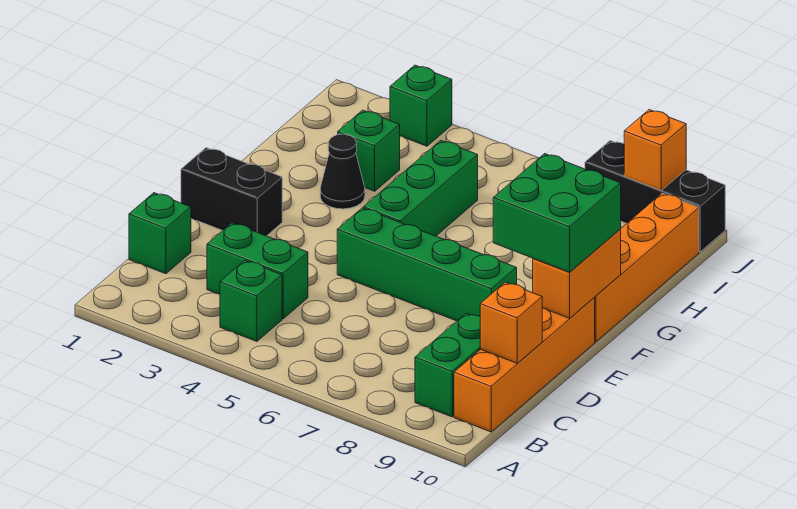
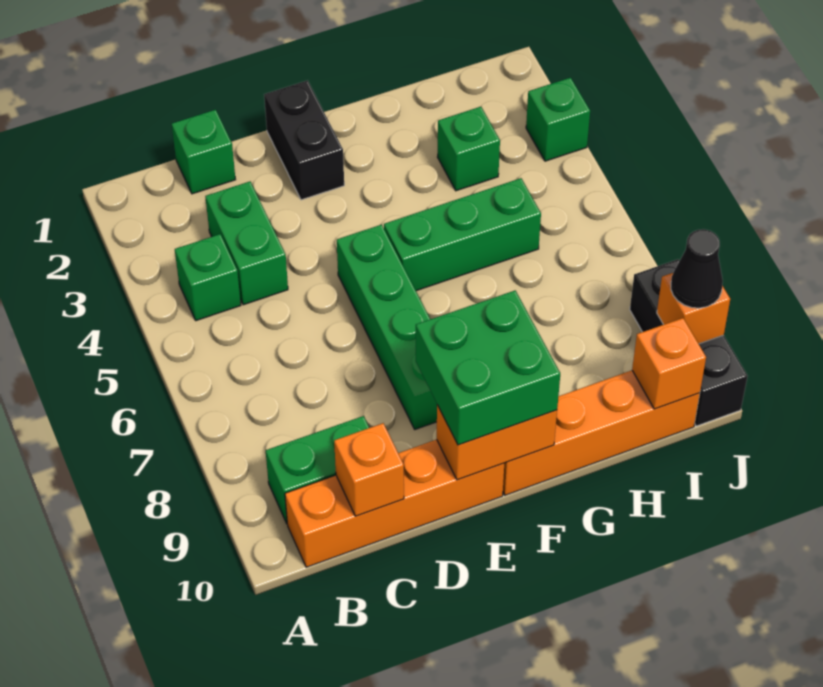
black cone G3 level 1 -> black cone J9 level 3
none -> orange brick I10 level 2

